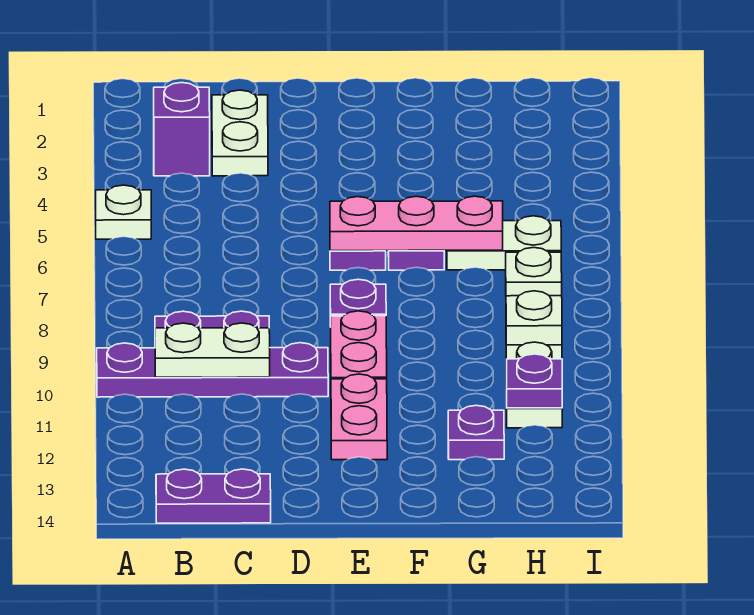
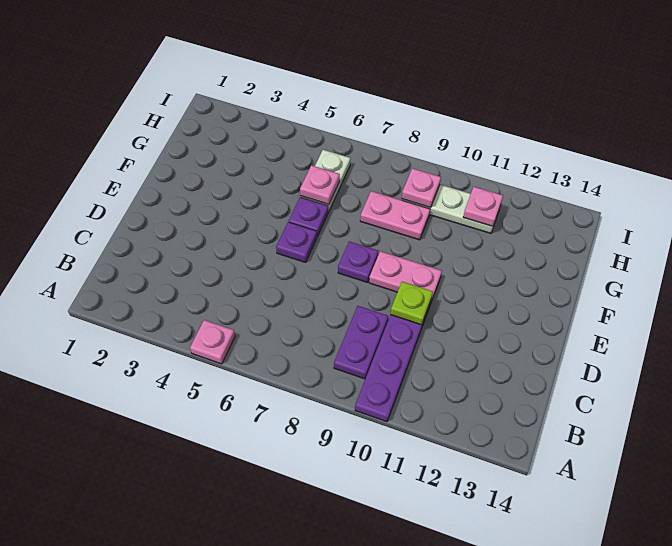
white plate A5 level 1 -> pink plate A5 level 1
purple brick B3 level 1 -> none
white plate B10:C10 level 2 -> none
purple plate B14:C14 level 1 -> none
white plate C2:C3 level 1 -> none
none -> lime plate D10 level 2
pink plate E6:G6 level 2 -> pink plate G6 level 2
pink plate E11:E12 level 1 -> pink plate G8:G9 level 1
purple plate G12 level 1 -> none
white plate H7 level 1 -> none
white plate H9 level 2 -> pink plate H9 level 2
purple plate H11 level 2 -> pink plate H11 level 2

